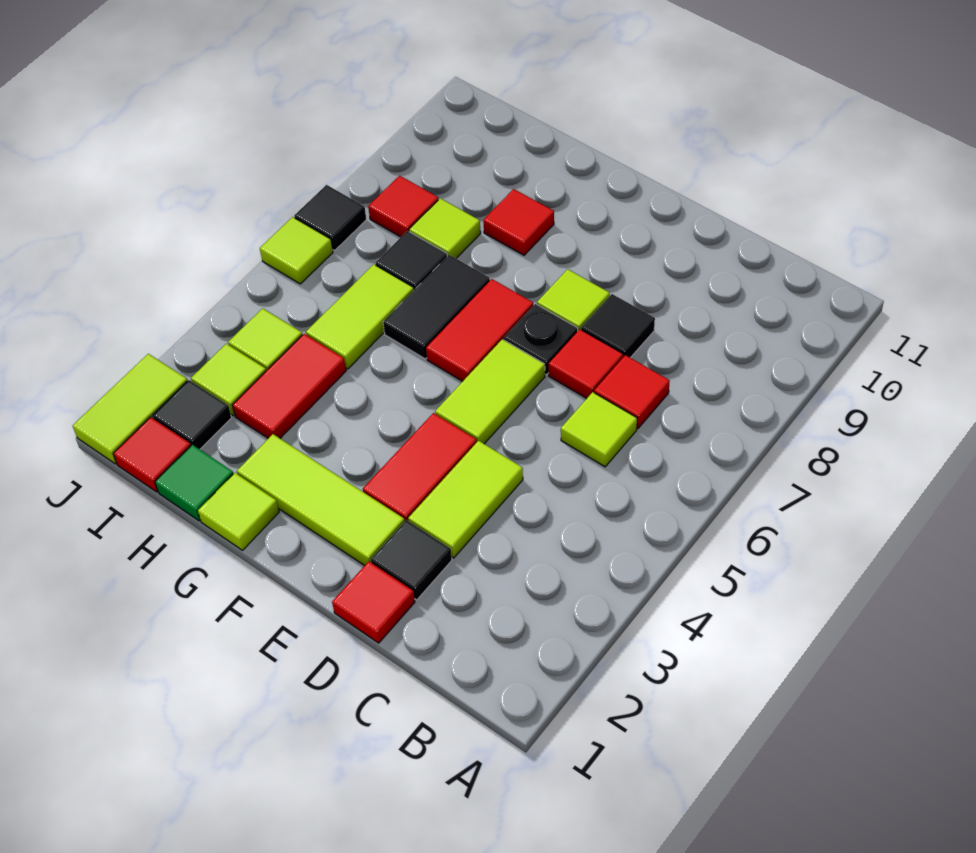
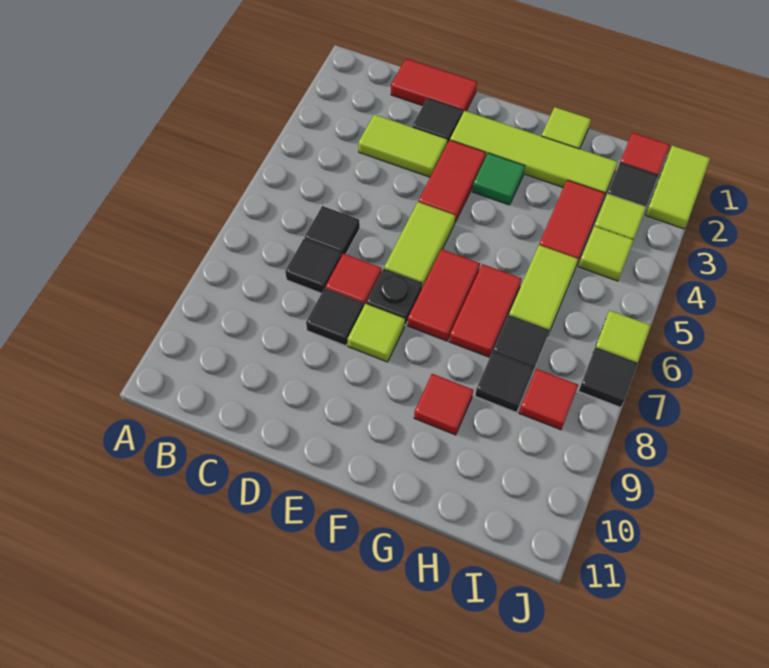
lime tile C6 level 1 -> black tile C6 level 1
red tile C7 level 1 -> black tile C7 level 1
red tile D1 level 1 -> red tile C1:D1 level 1
lime tile D3:D4 level 1 -> lime tile C3:D3 level 1
lime tile E2:G2 level 1 -> lime tile E2:H2 level 1
black tile G6:G7 level 1 -> red tile G6:G7 level 1
green tile H1 level 1 -> green tile F3 level 1
lime tile H8 level 1 -> black tile H8 level 1

